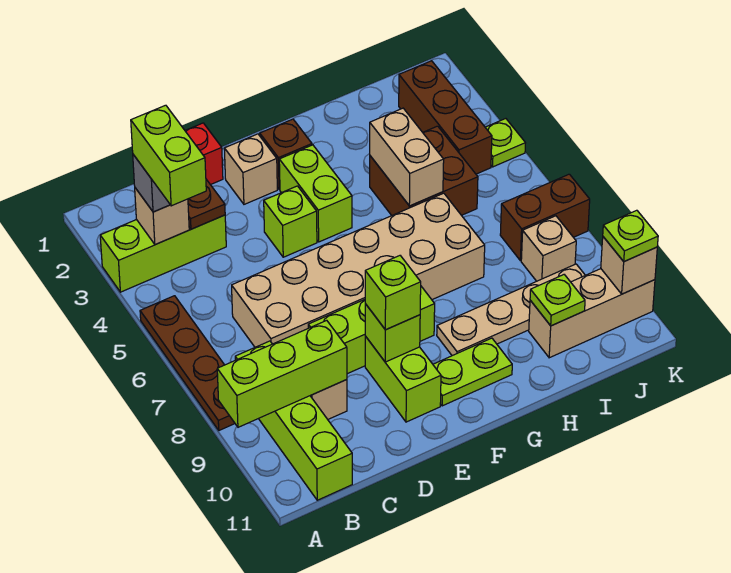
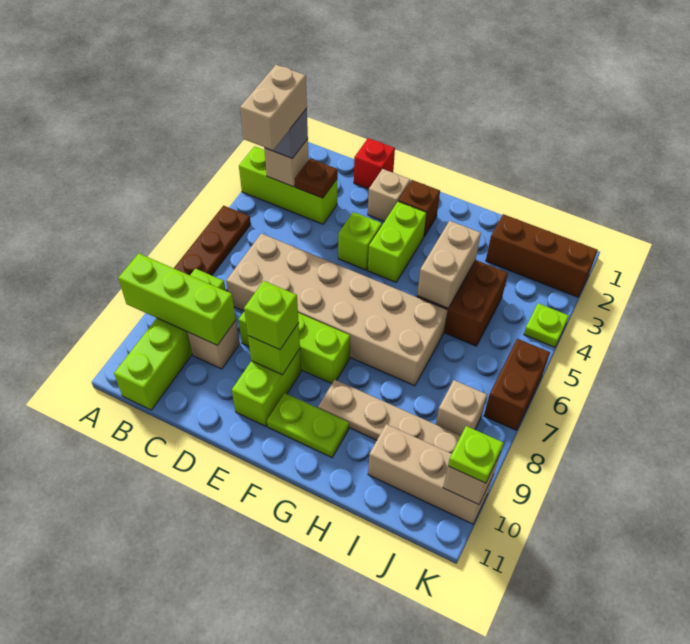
lime brick B3:B4 level 4 -> tan brick B3:B4 level 4
lime plate I10 level 2 -> none
brown brick J2:J4 level 1 -> brown brick I2:K2 level 1
brown brick J7:K7 level 1 -> brown brick K6:K7 level 1

